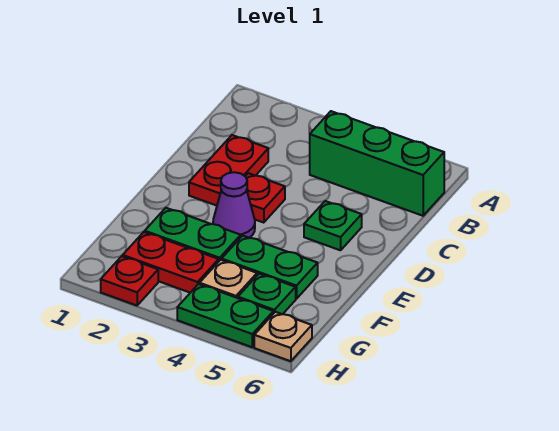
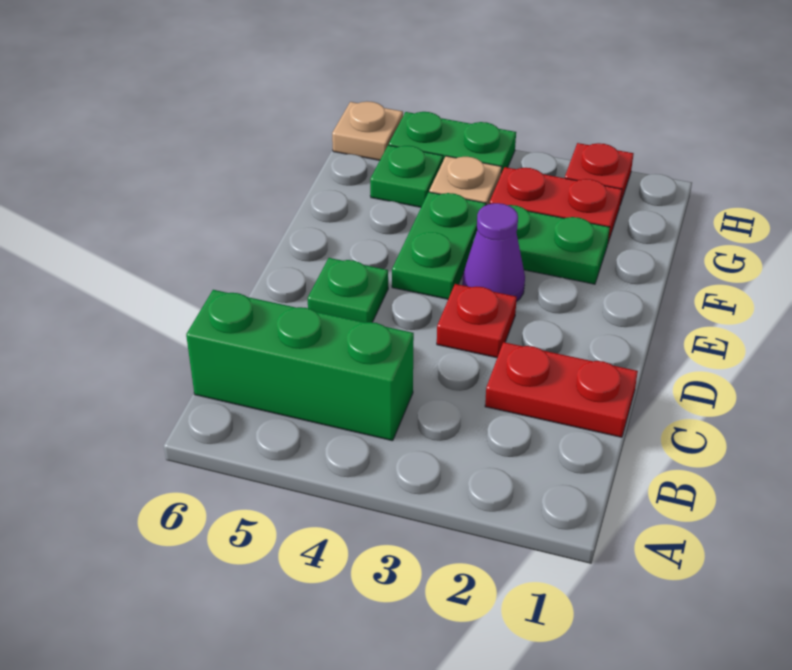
red plate C2:D2 level 1 -> red plate C1:C2 level 1
green plate F4:F5 level 1 -> green plate E4:F4 level 1

